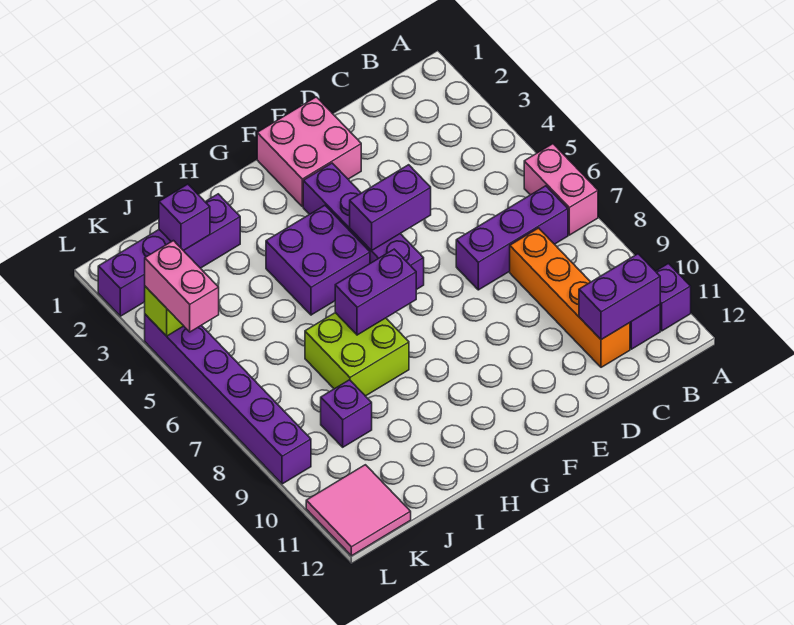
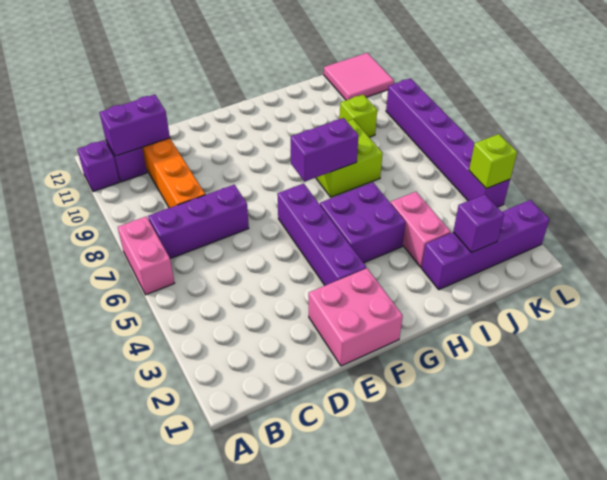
purple brick E5:F5 level 2 -> none
purple brick J9 level 1 -> lime brick J9 level 1
pink brick L4:L5 level 3 -> pink brick I3:I4 level 1

